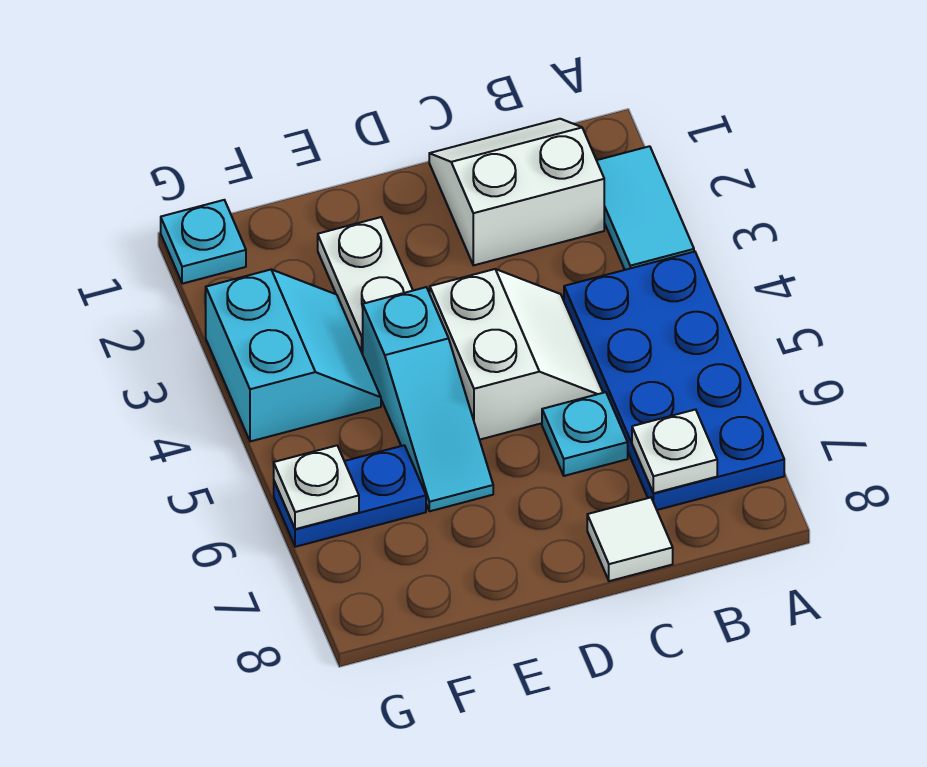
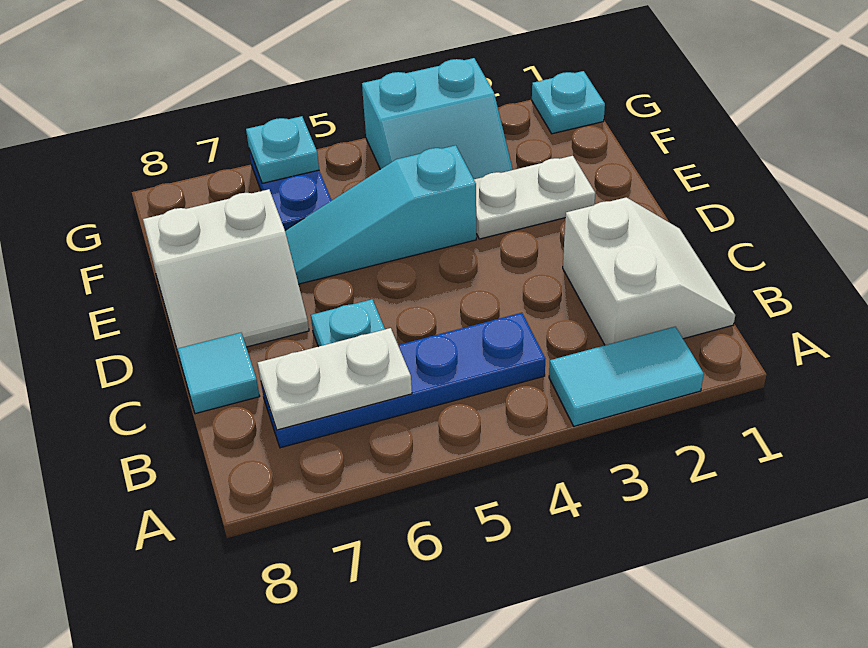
blue plate A4:B7 level 1 -> blue plate B4:B7 level 1
white plate B7 level 2 -> white plate B6:B7 level 2
white slope C4:D5 level 1 top D -> white slope D7:E8 level 1 top E
white tile C8 level 1 -> cyan tile C8 level 1
white plate G6 level 2 -> cyan plate G6 level 2

